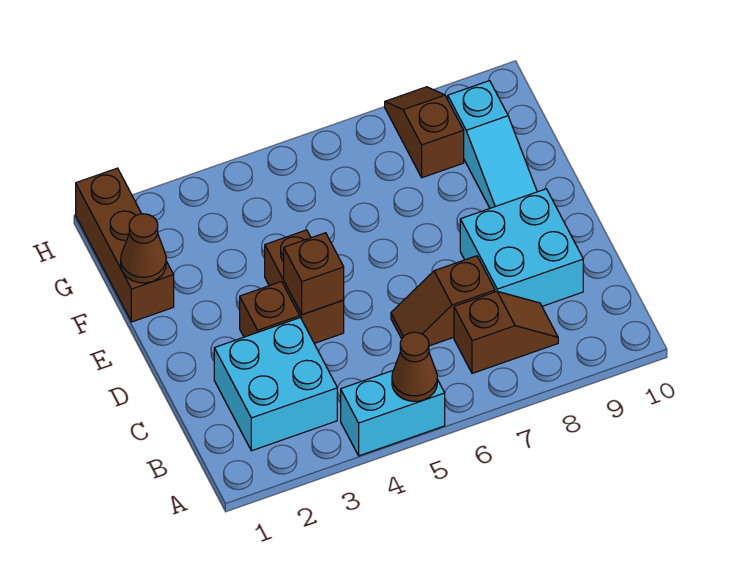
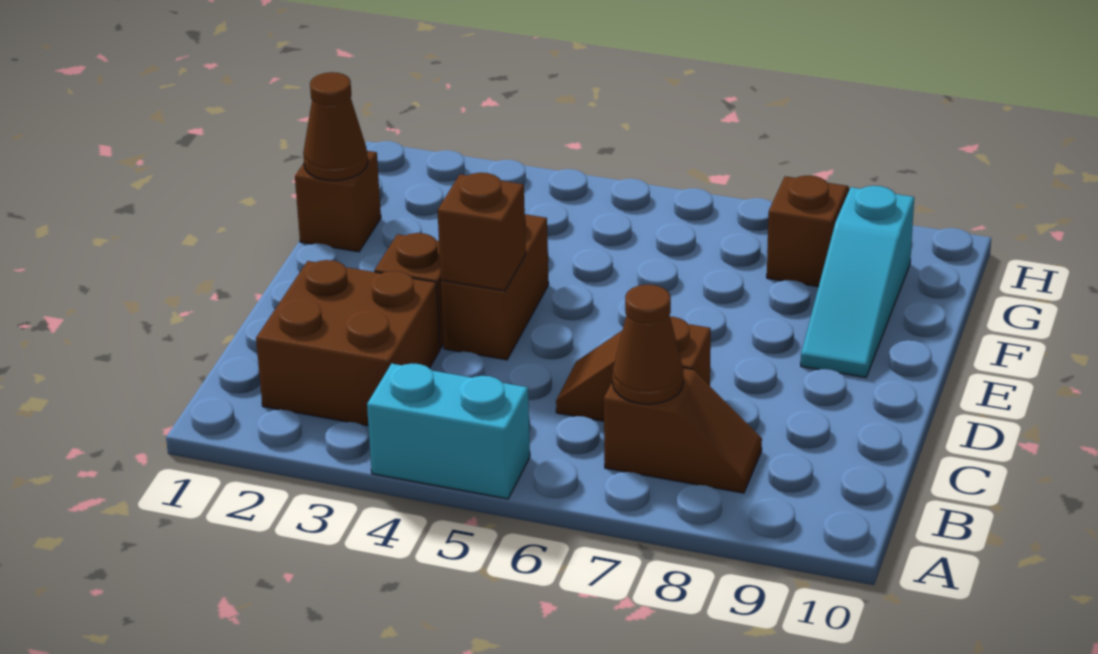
brown cone A5 level 2 -> brown cone B7 level 2
cyan brick B2:C3 level 1 -> brown brick B2:C3 level 1
cyan brick C8:D9 level 1 -> none
brown brick F1:H1 level 1 -> brown brick F1 level 1

